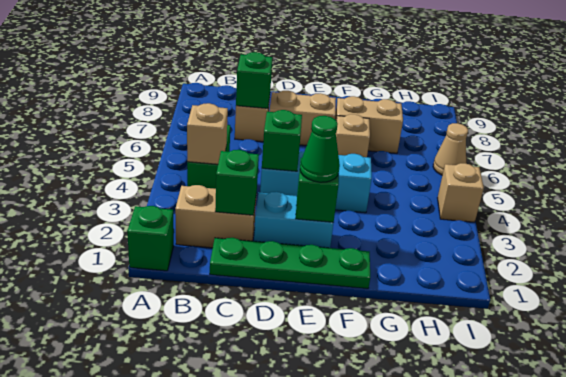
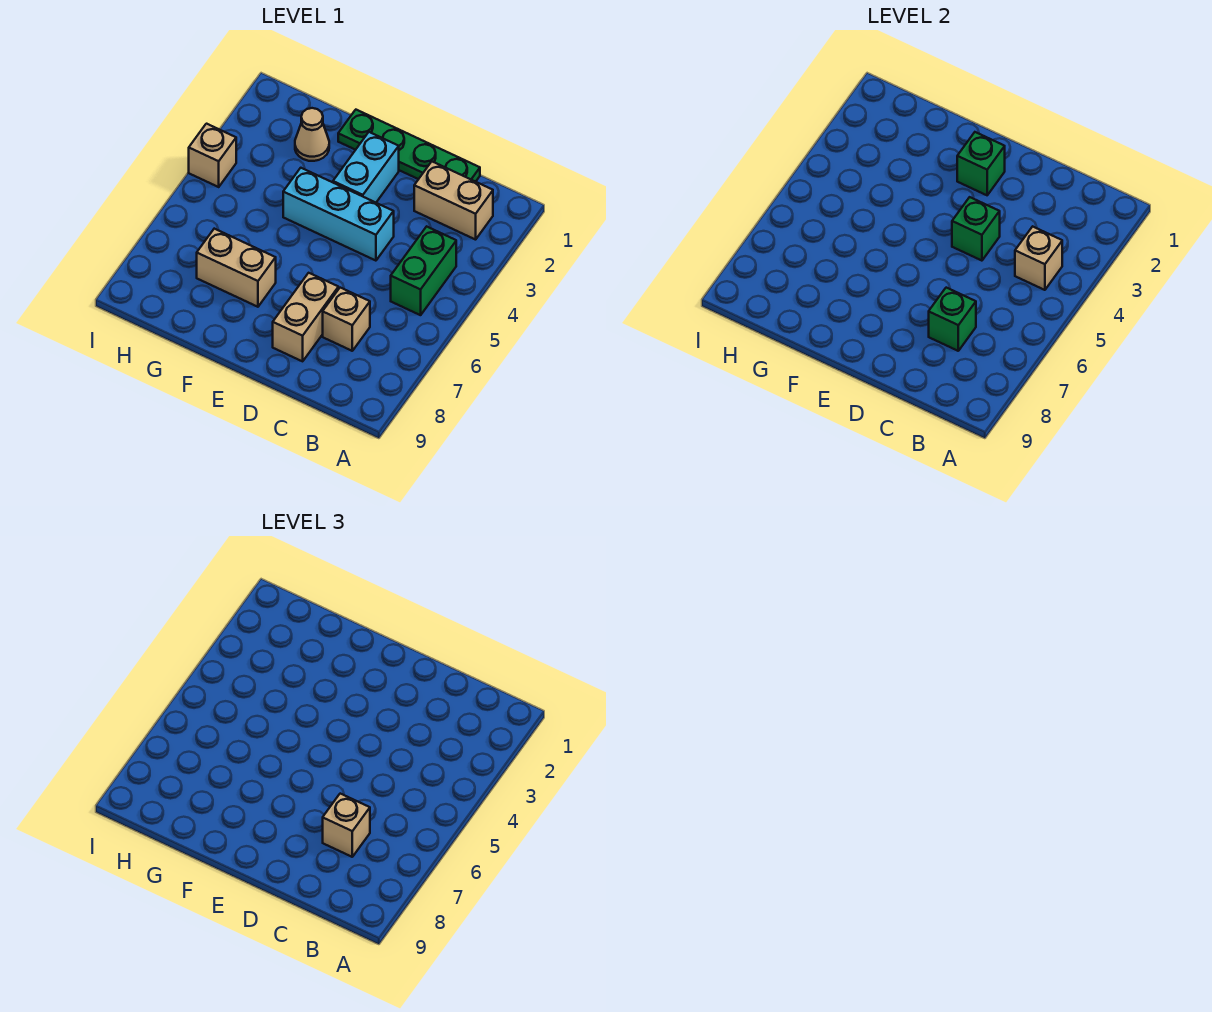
green brick A1 level 1 -> none
green brick C2 level 2 -> none
cyan brick D2:E2 level 1 -> cyan brick E2:E3 level 1
tan brick D7:E7 level 1 -> tan brick D7:D8 level 1
green cone E2 level 3 -> none
tan brick F6 level 1 -> tan brick C7 level 3
tan cone I6 level 1 -> tan cone G2 level 1

